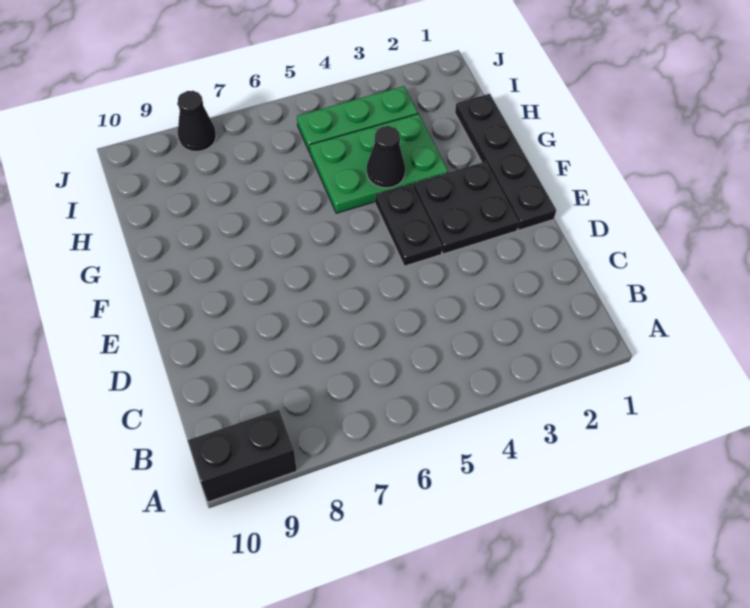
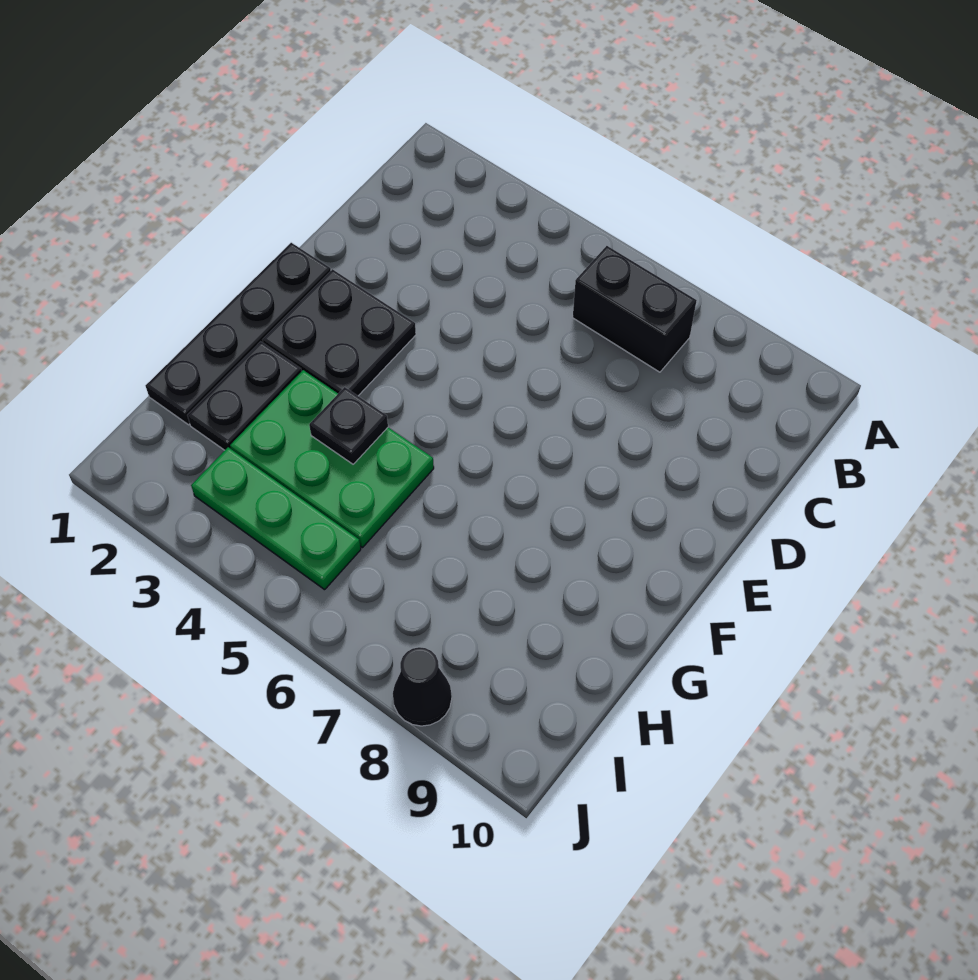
black brick A9:A10 level 1 -> black brick B6:B7 level 1
black plate E4:F4 level 1 -> black plate G2:H2 level 1
black cone G4 level 2 -> black plate G4 level 2

